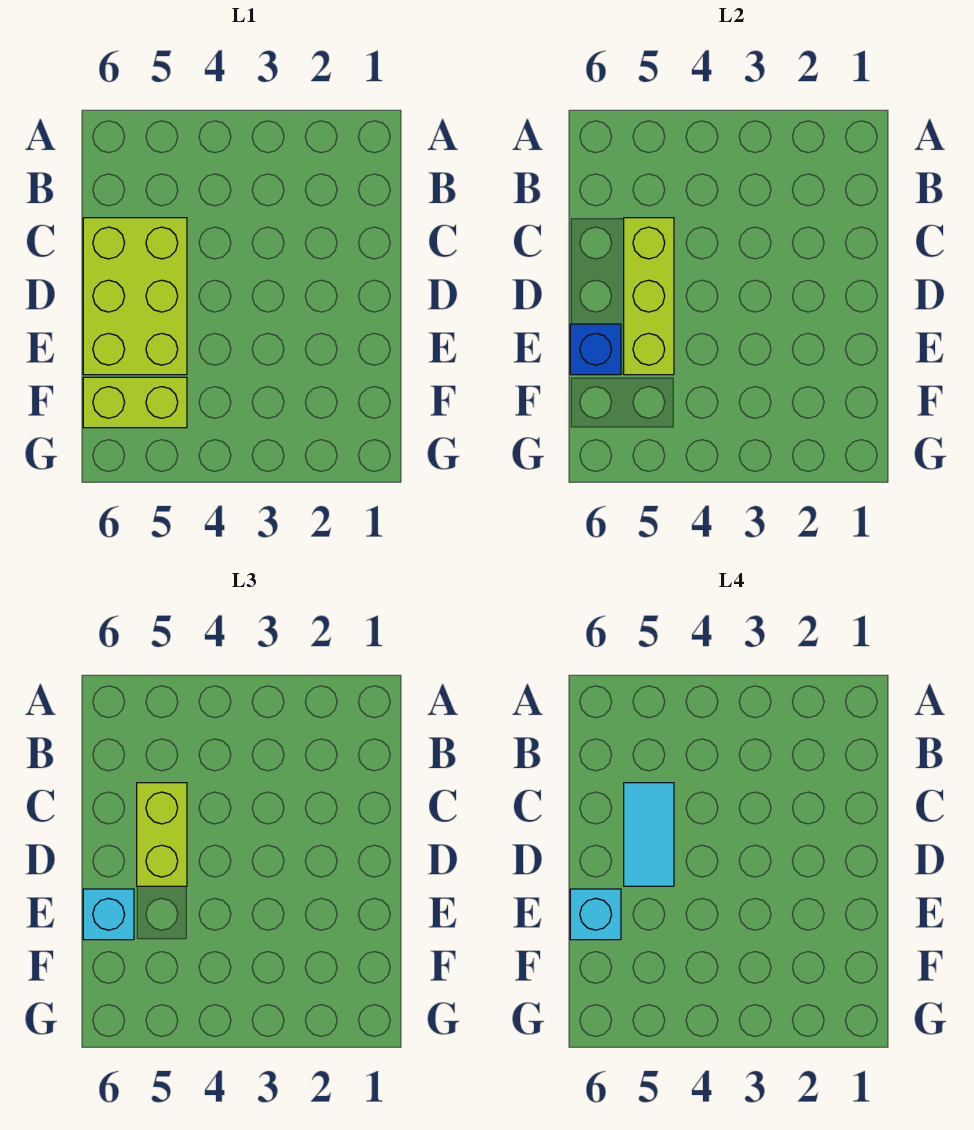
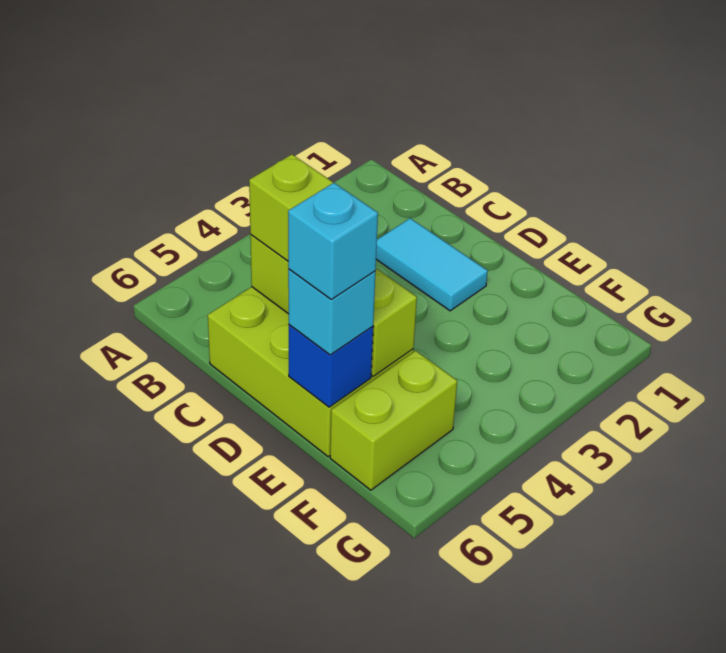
cyan tile C5:D5 level 4 -> cyan tile C2:D2 level 1

